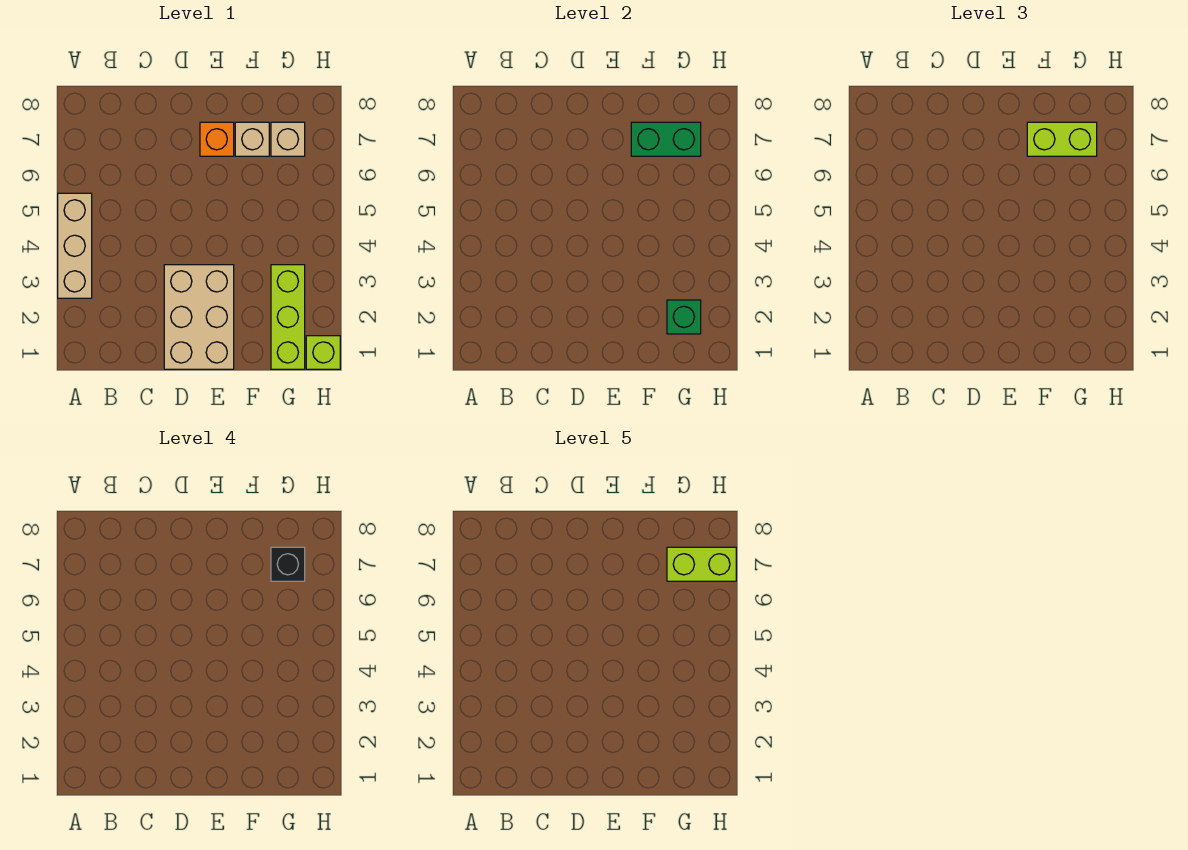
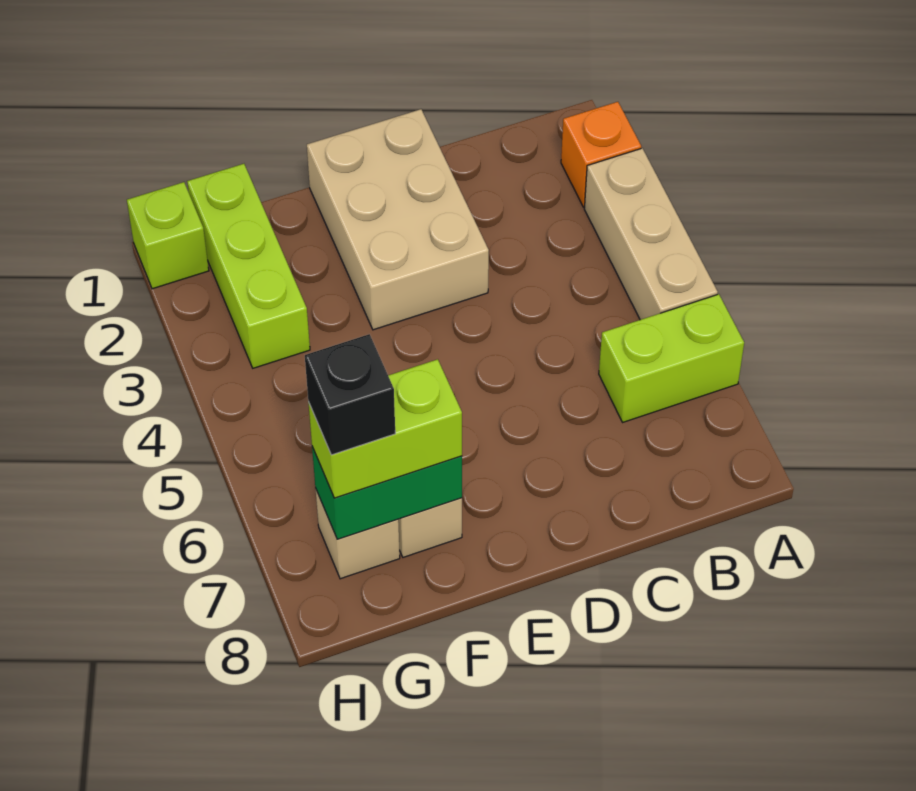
orange brick E7 level 1 -> orange brick A2 level 1
green brick G2 level 2 -> none
lime brick G7:H7 level 5 -> lime brick A6:B6 level 1

